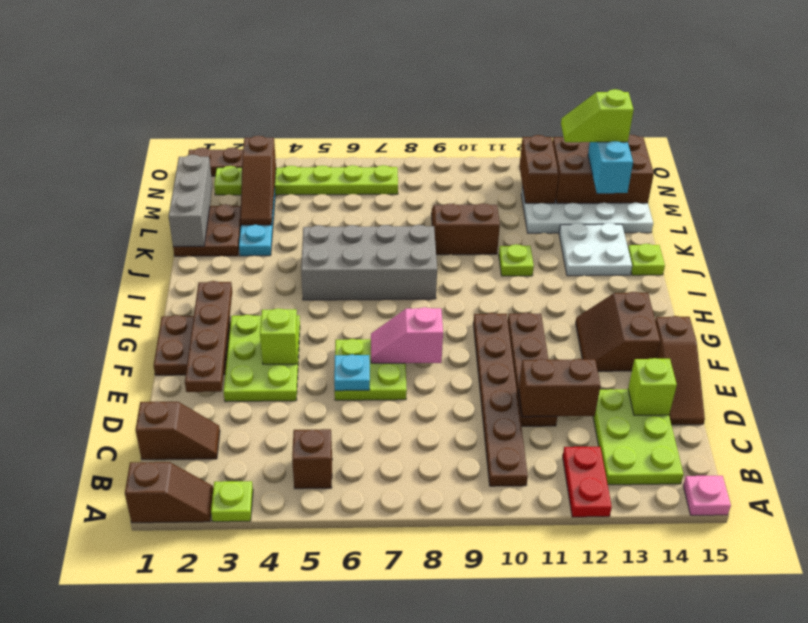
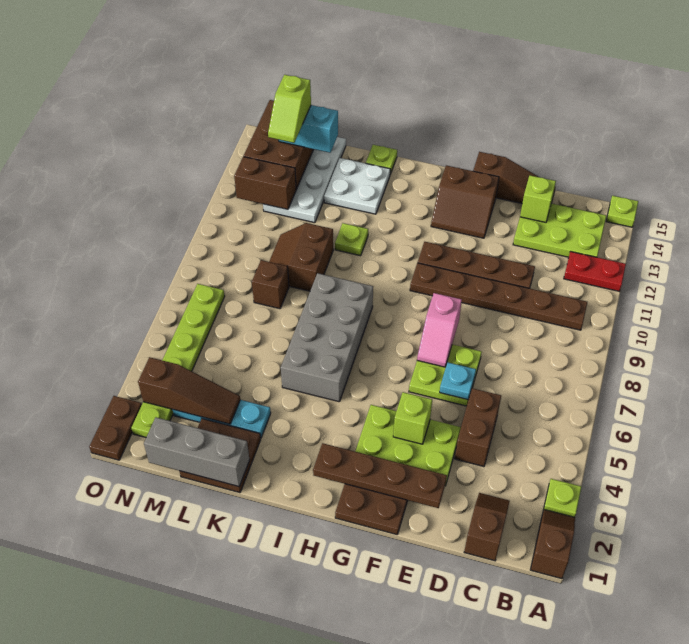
pink plate A15 level 1 -> lime plate A15 level 1
brown brick B5 level 1 -> brown brick L8 level 1
brown brick D11:D12 level 2 -> brown brick D4:D5 level 1

